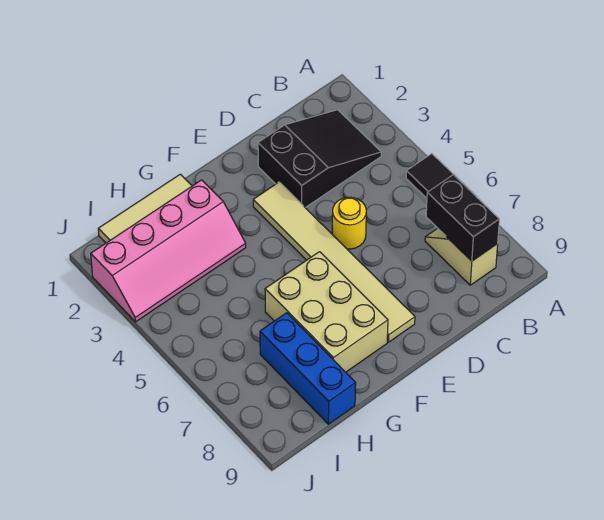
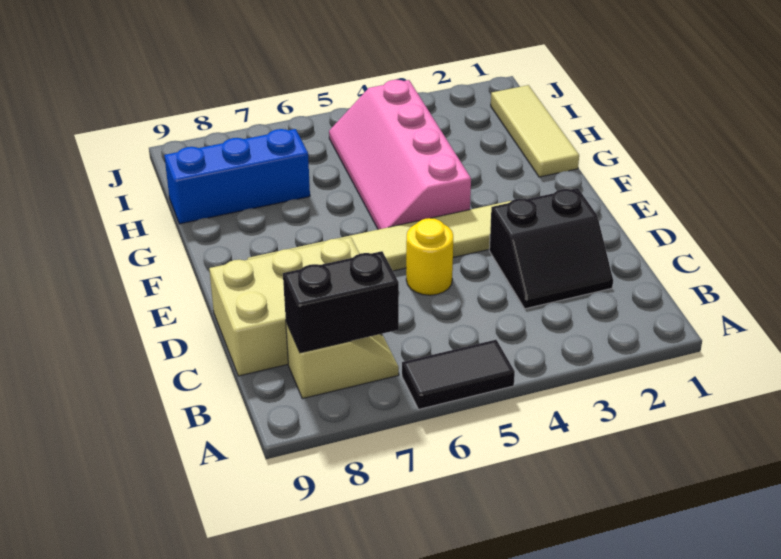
black slope B2:D3 level 1 top D -> black slope C2:D3 level 1 top D
tan brick F6:G8 level 1 -> tan brick C7:D9 level 1
pink slope G2:J3 level 1 top 2 -> pink slope F4:I5 level 1 top 4

